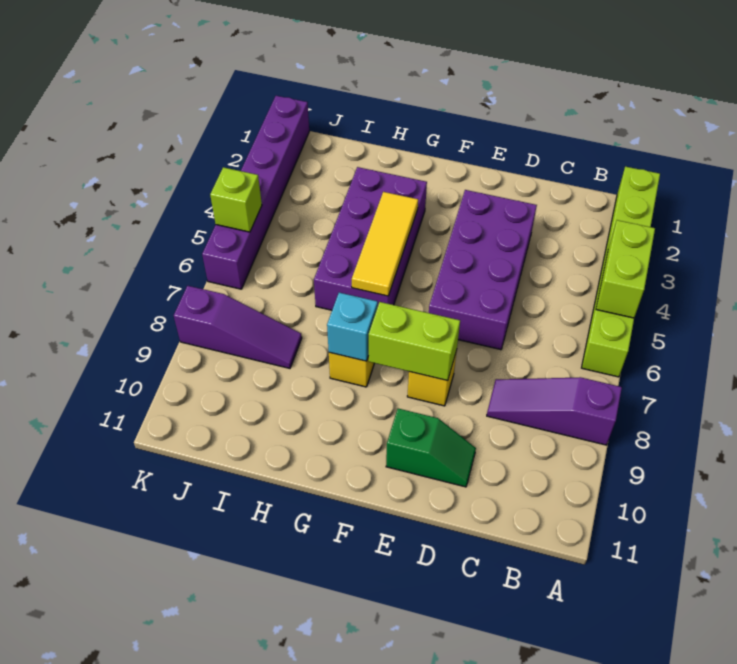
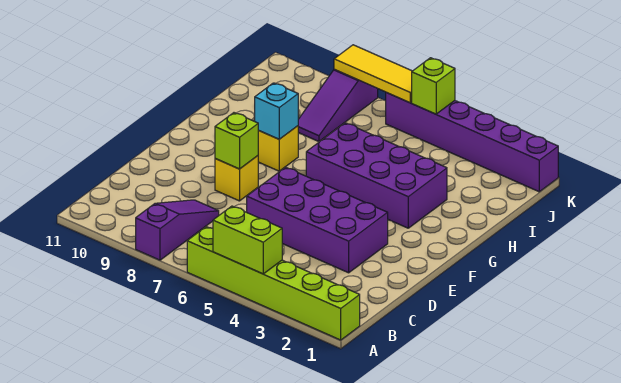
green slope D10:E10 level 1 top E -> none
lime brick E8:F8 level 2 -> lime brick E8 level 2
yellow tile G4:G6 level 2 -> yellow tile K6:K8 level 2

